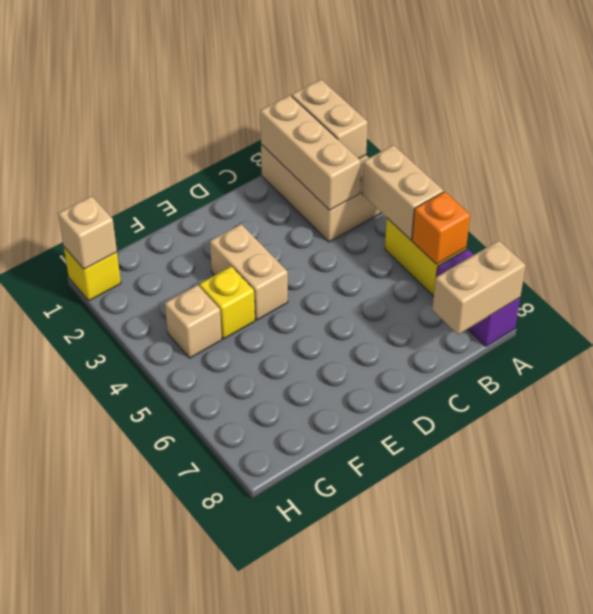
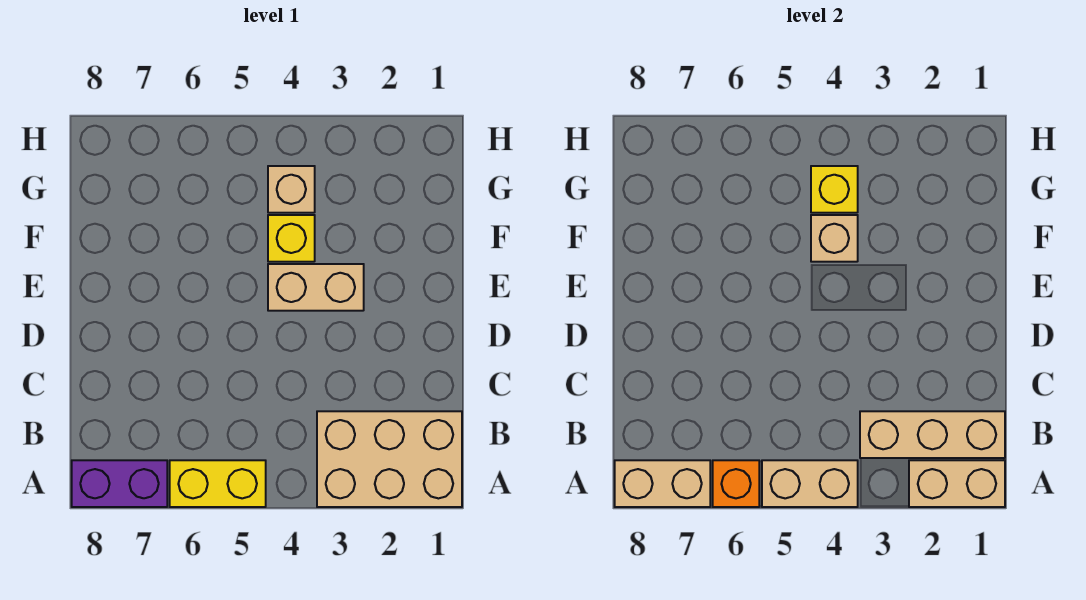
tan brick A8:B8 level 2 -> tan brick A7:A8 level 2
yellow brick H1 level 1 -> yellow brick G4 level 2
tan brick H1 level 2 -> tan brick F4 level 2

